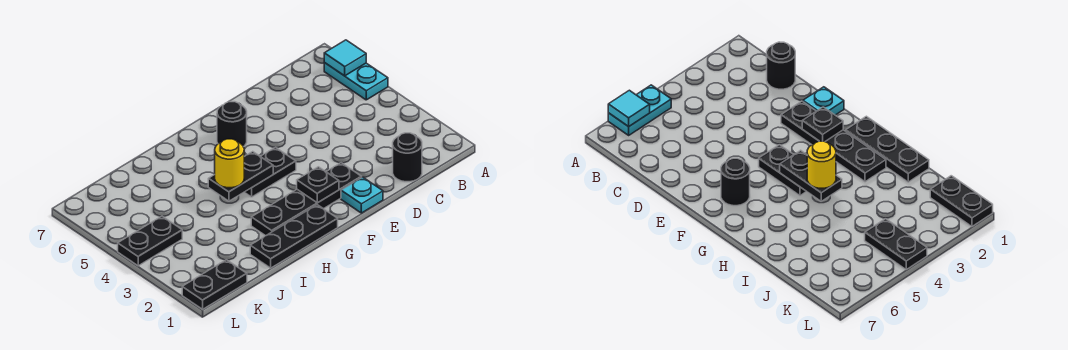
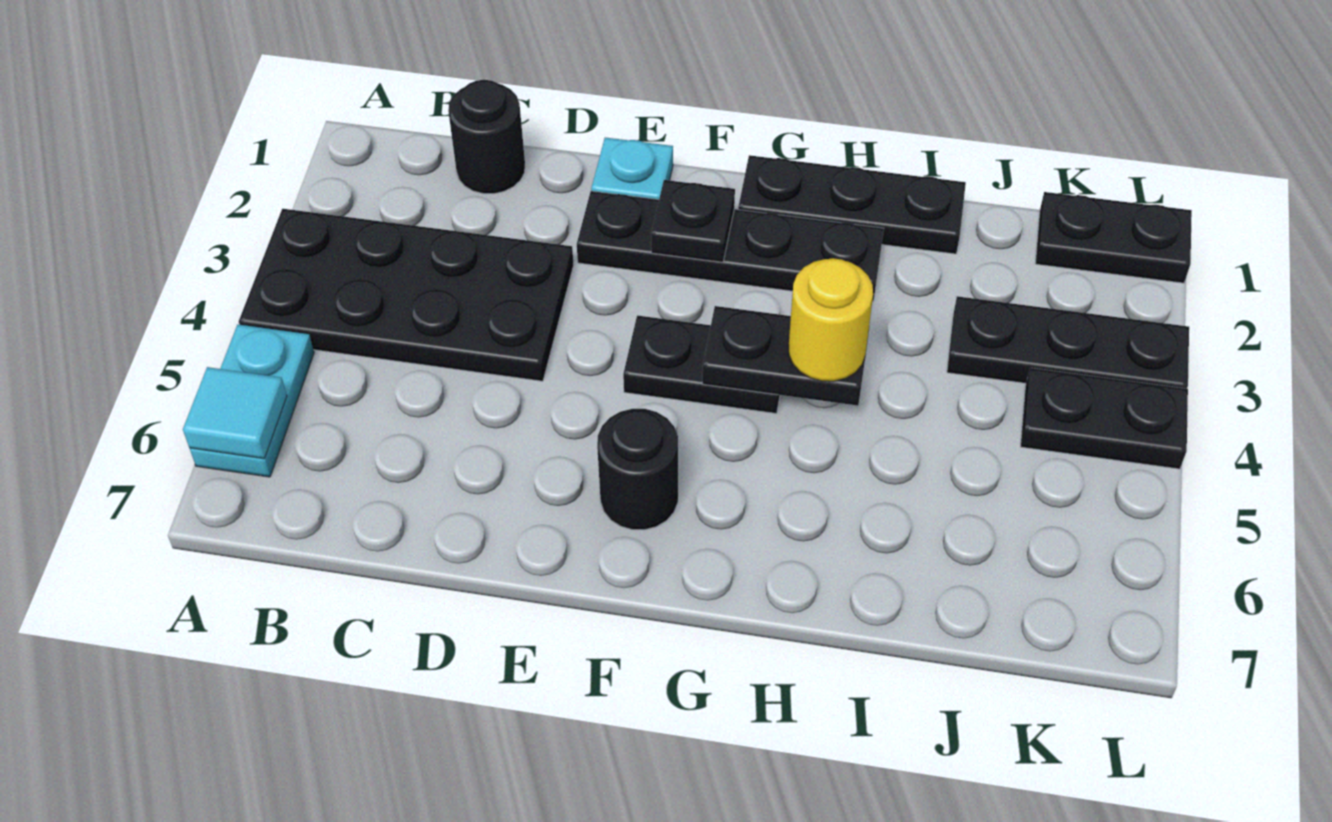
none -> black plate A3:D4 level 1
none -> black plate J3:L3 level 1

